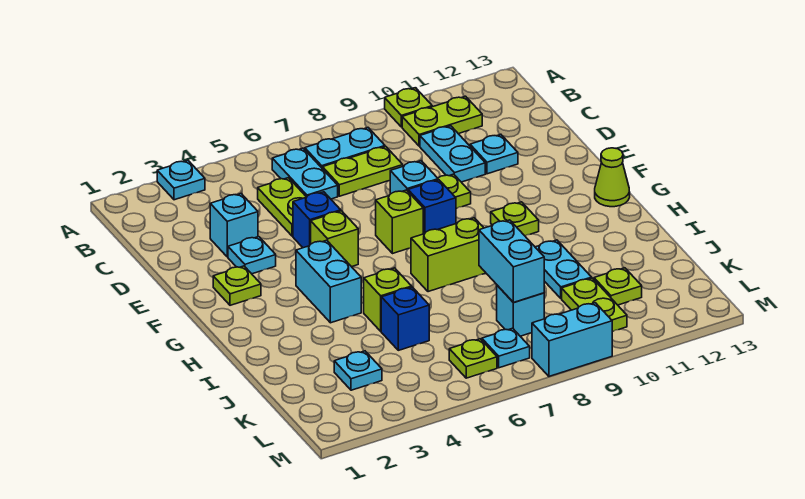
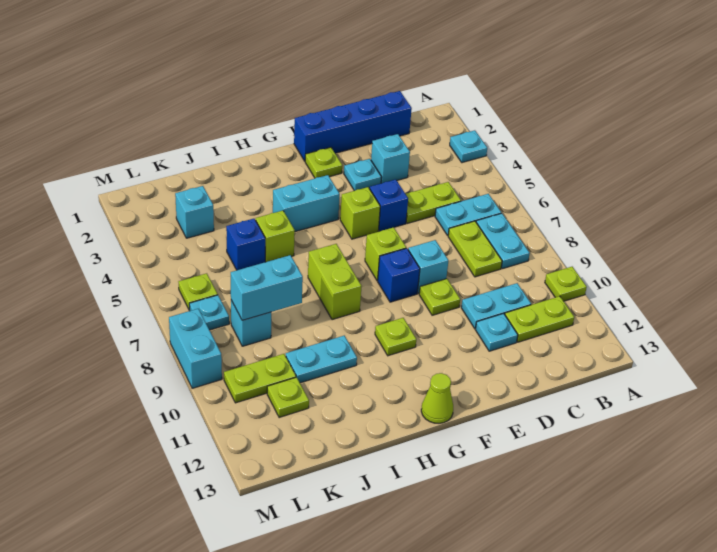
lime plate B10:B11 level 1 -> lime plate B11:C11 level 1
none -> blue brick C1:F1 level 1
cyan plate K3 level 1 -> cyan brick K3 level 1

